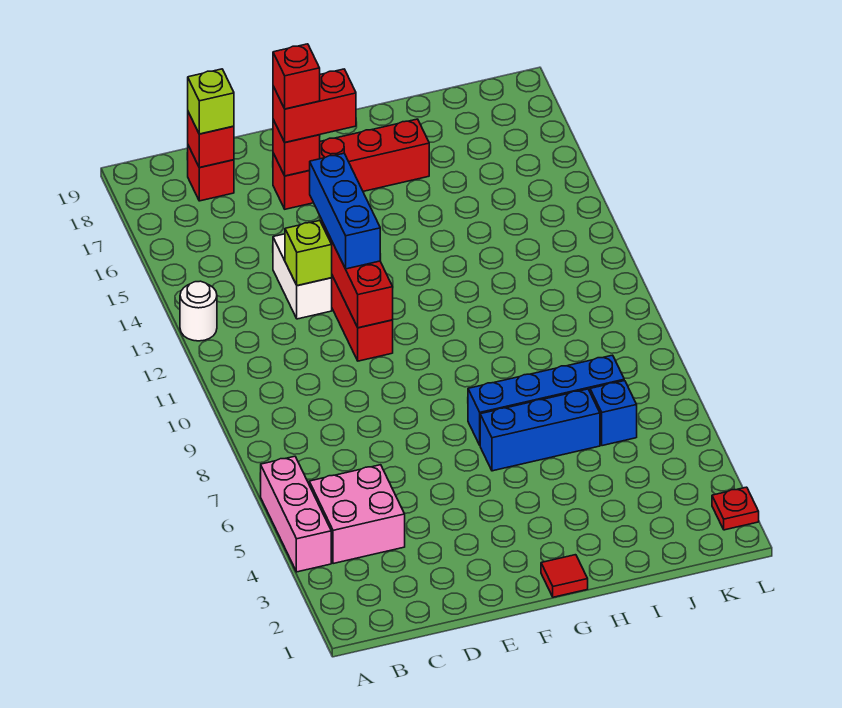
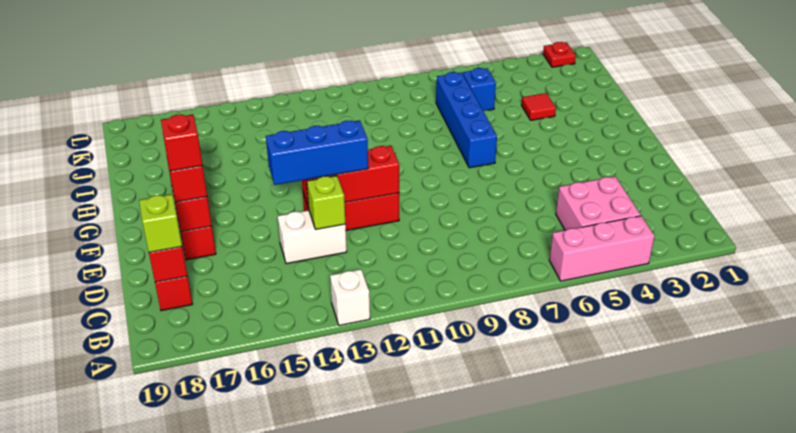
white round brick A13 level 1 -> white brick A13 level 1
red tile G1 level 1 -> red tile I4 level 1
blue brick G6:I6 level 1 -> none

